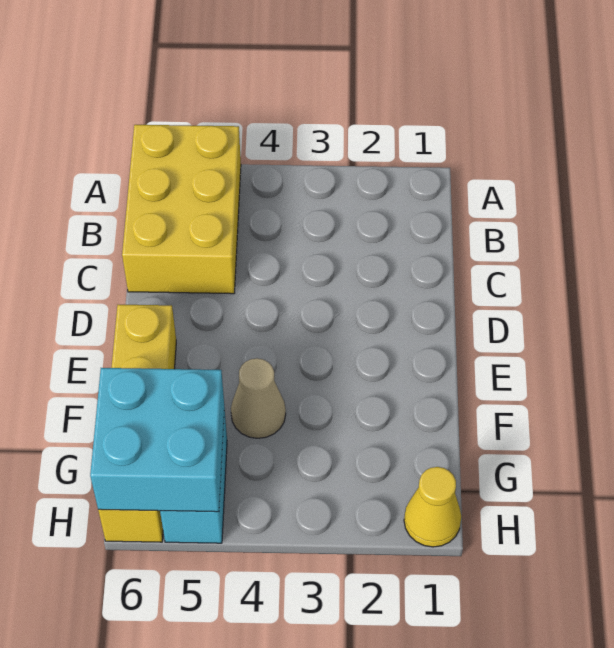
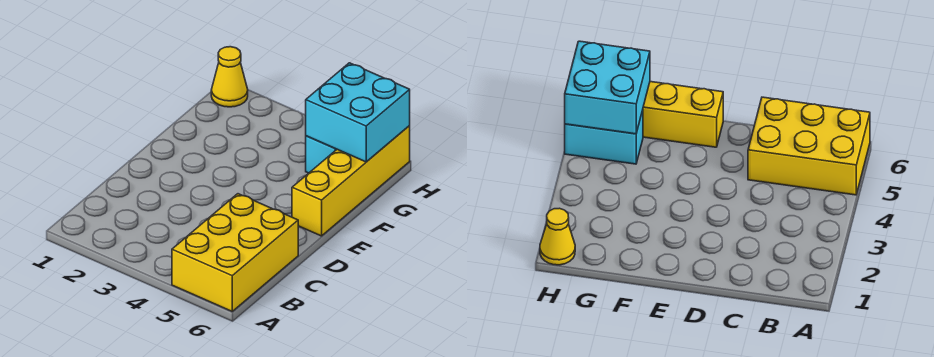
tan cone F4 level 1 -> none

